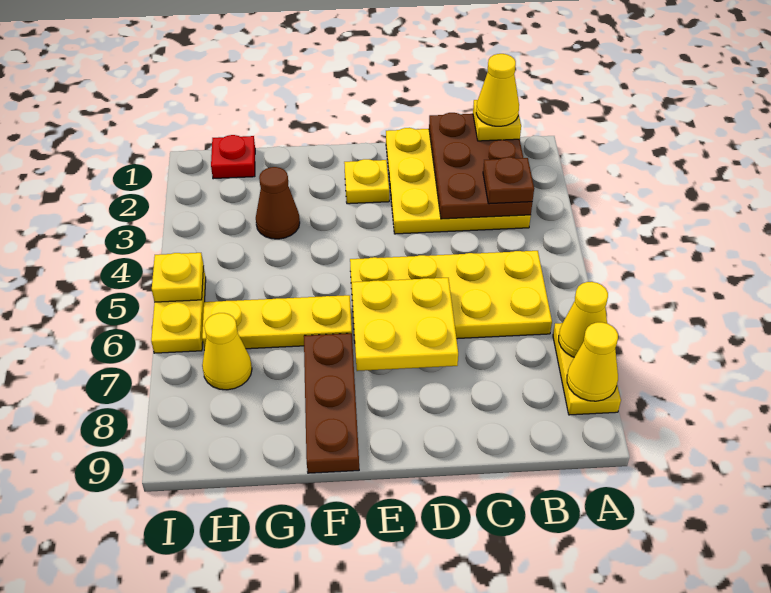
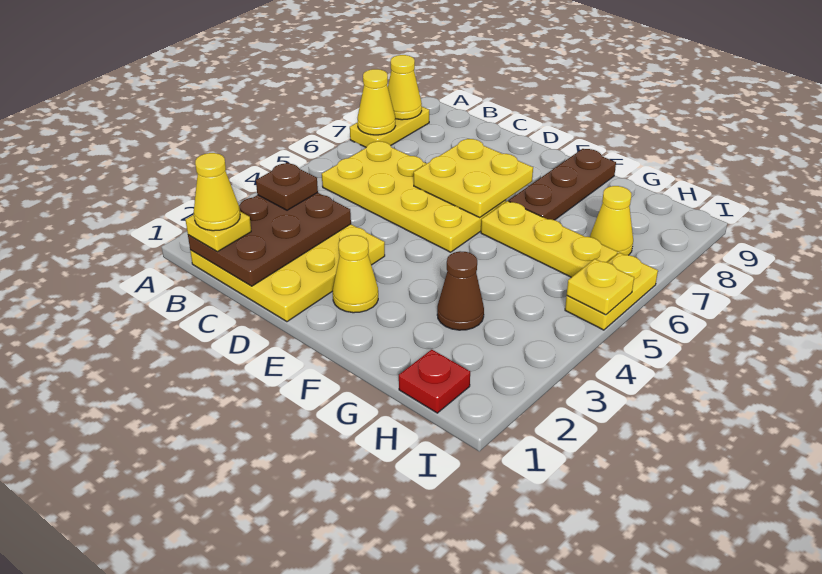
yellow plate E2 level 1 -> yellow cone E2 level 1

